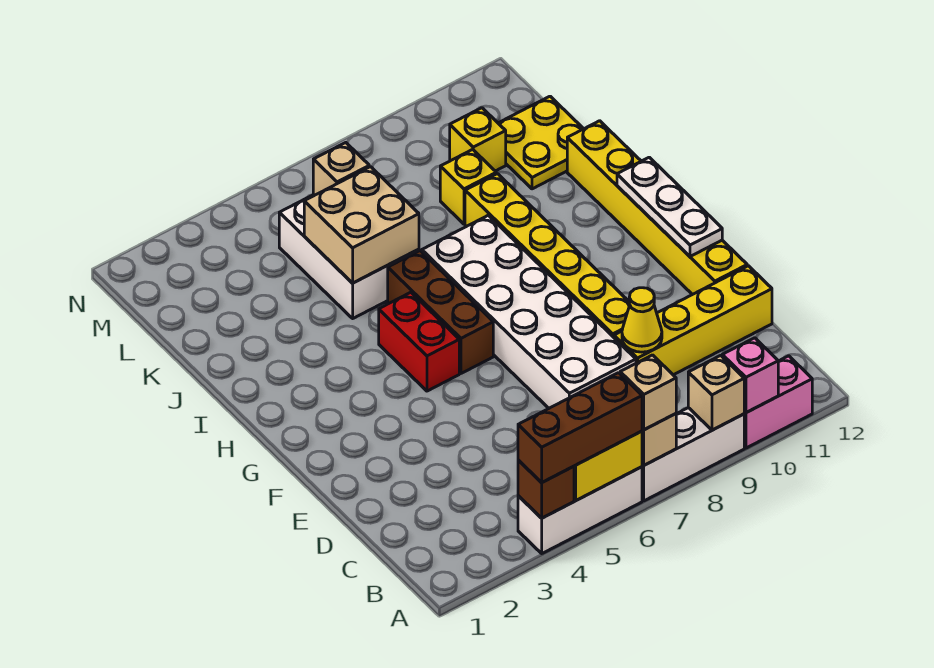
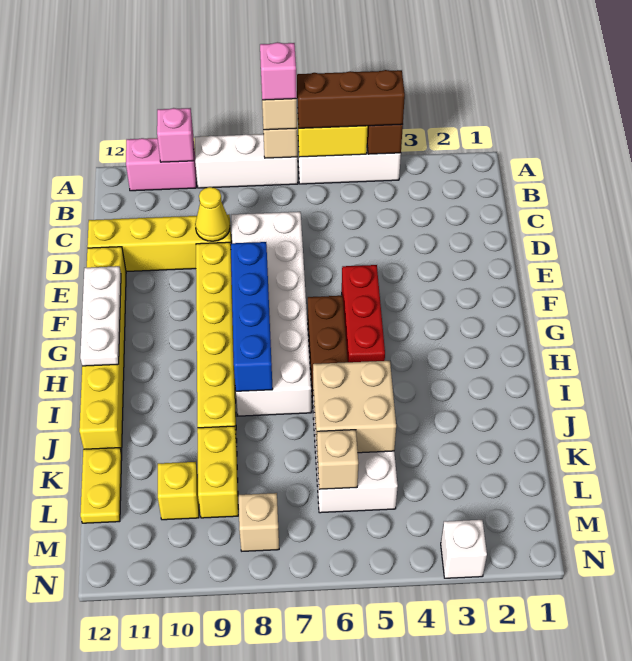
none -> pink brick A7 level 4
tan brick A9 level 2 -> tan brick M8 level 1
none -> blue brick F8:I8 level 2
red brick G5:H5 level 1 -> red brick F5:H5 level 1
yellow brick K9 level 1 -> yellow brick K9:L9 level 1
yellow plate K11:L12 level 1 -> yellow plate K12:L12 level 1
none -> white brick N3 level 1

